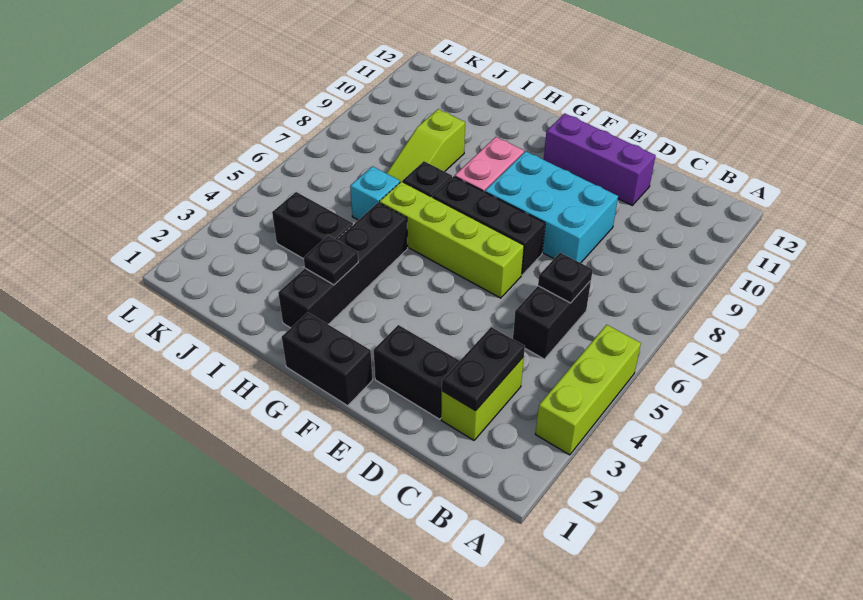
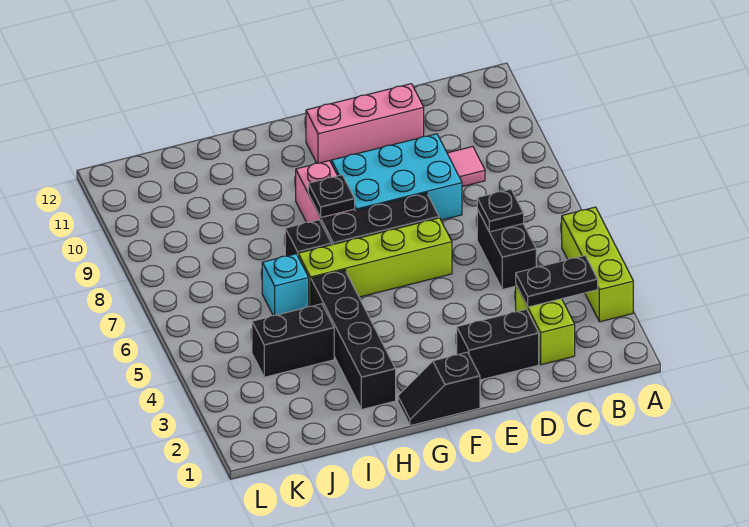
black plate C2:C3 level 2 -> black plate B3:C3 level 2
none -> pink tile C9 level 1
purple brick D11:F11 level 1 -> pink brick D11:F11 level 1
black brick F1:G1 level 1 -> black slope F1:G1 level 1 top F
black plate H3 level 2 -> black plate G8 level 2
lime slope I7:I9 level 1 top 9 -> none

